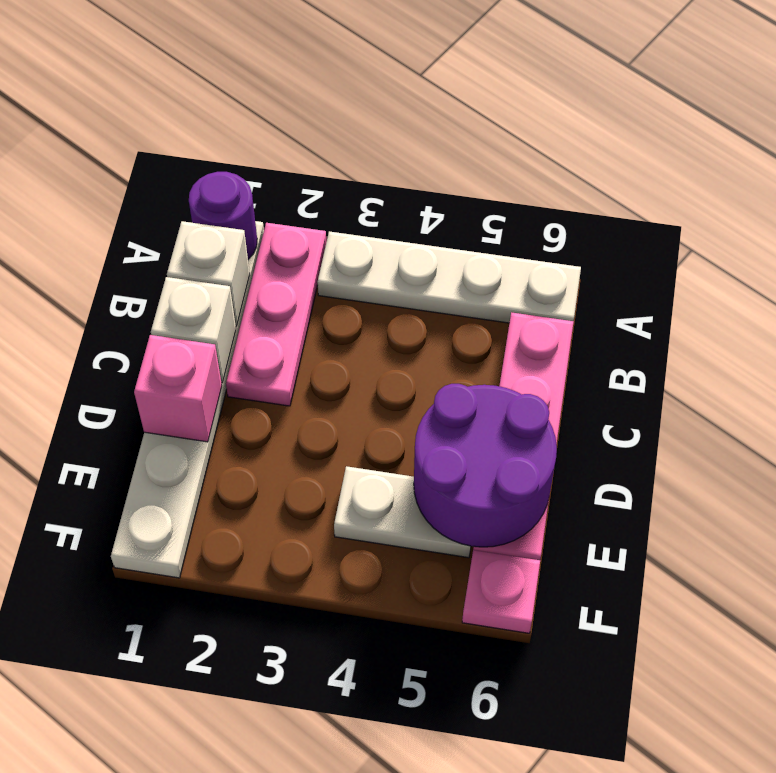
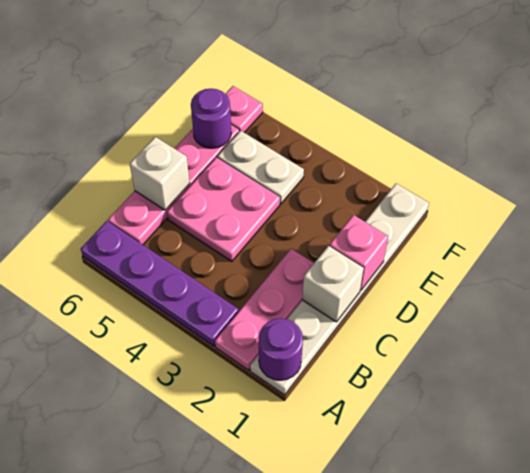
white plate A3:A6 level 1 -> purple plate A3:A6 level 1
white brick B1 level 2 -> white brick C6 level 2
none -> pink plate C4:D5 level 1
purple round brick D5:E6 level 2 -> purple round brick E6 level 2

